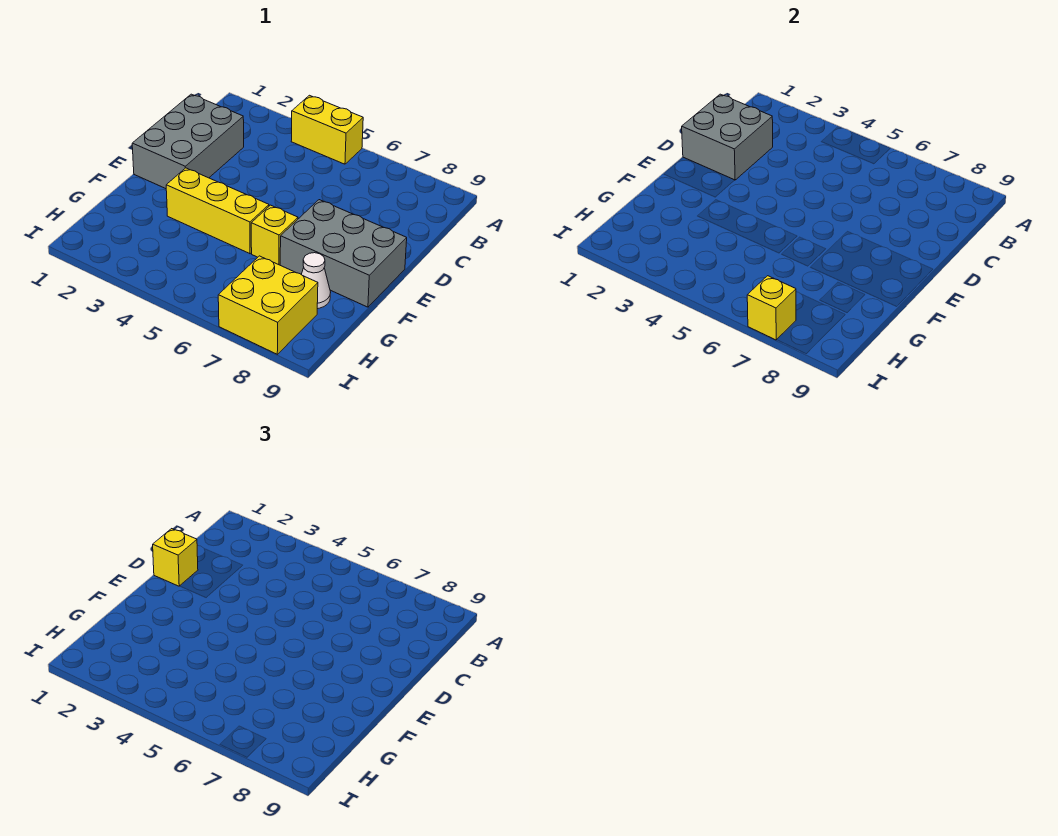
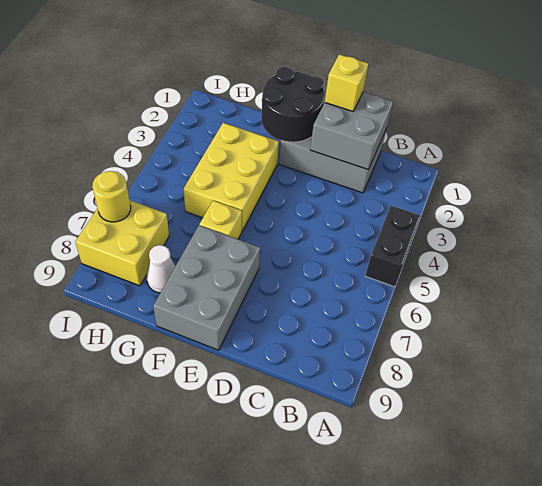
yellow brick A4:A5 level 1 -> black brick A4:A5 level 1
none -> black round brick E1:F2 level 2
yellow brick F3:F5 level 1 -> yellow brick F3:G5 level 1
yellow brick I7 level 2 -> yellow round brick I7 level 2

